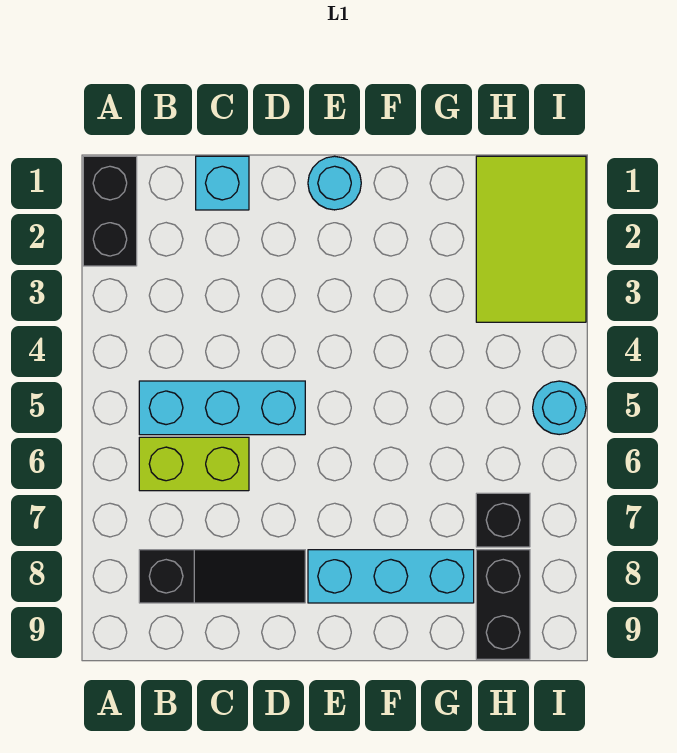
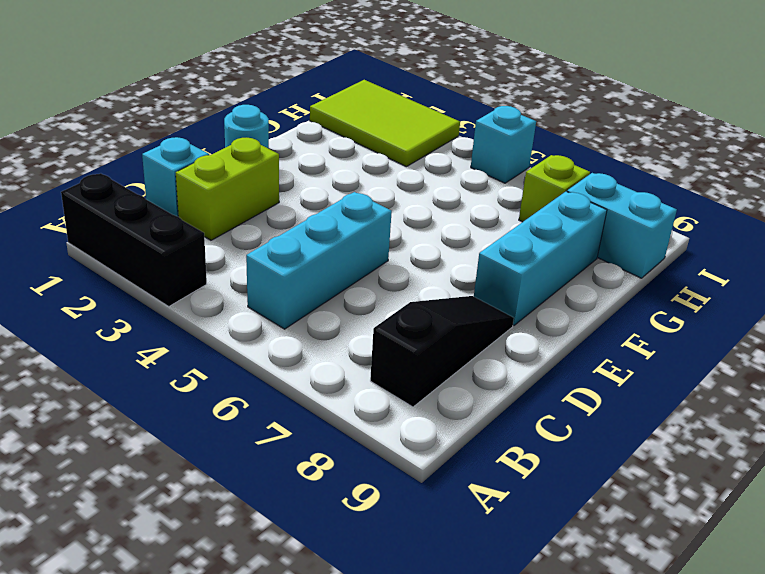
black brick A1:A2 level 1 -> black brick A1:A3 level 1
lime brick B6:C6 level 1 -> lime brick C2:D2 level 1
black brick H7 level 1 -> lime brick H7 level 1
black brick H8:H9 level 1 -> cyan brick H8:H9 level 1
cyan round brick I5 level 1 -> cyan brick I5 level 1

